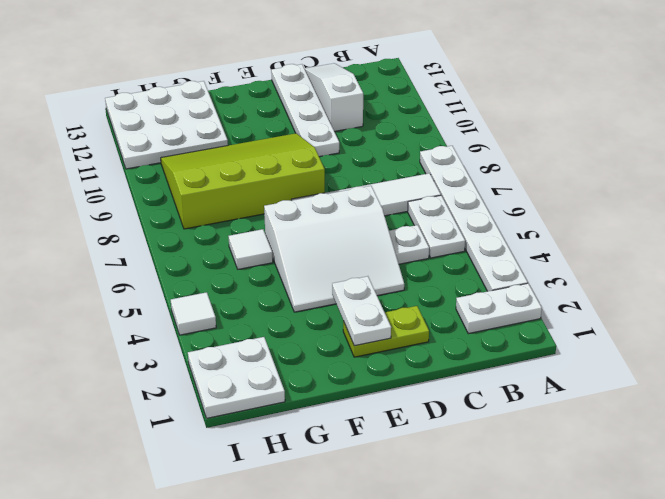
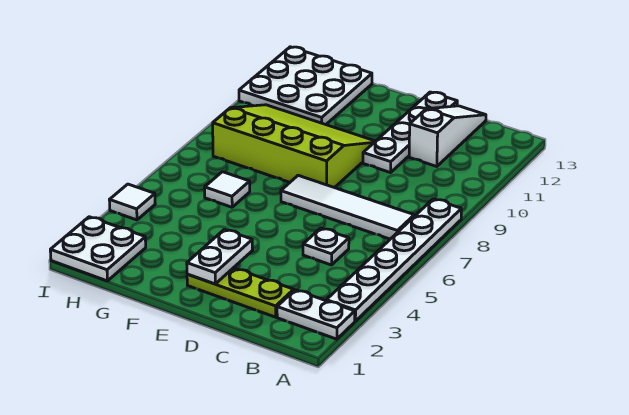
white plate B5:B6 level 1 -> none
lime plate D2:E2 level 1 -> lime plate C2:E2 level 1
white slope D4:F6 level 1 top 6 -> none

